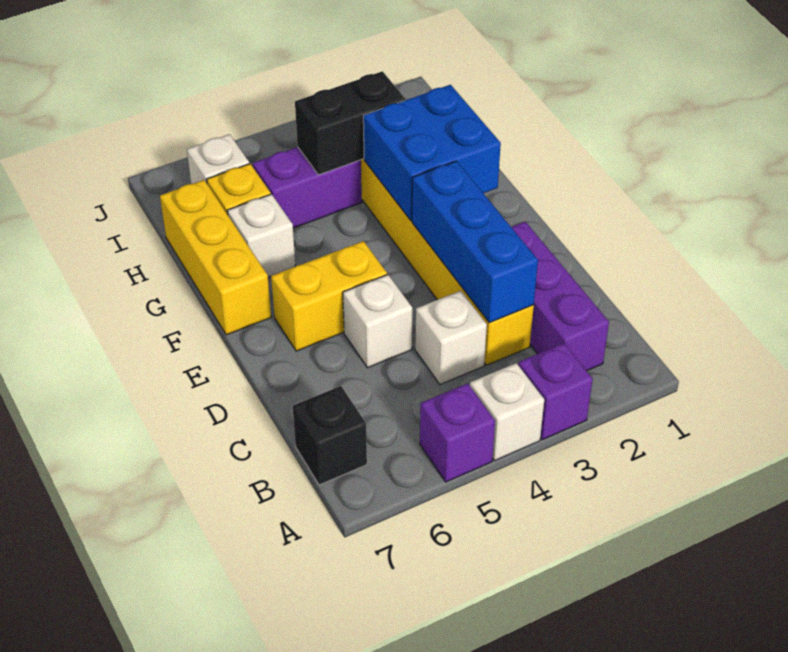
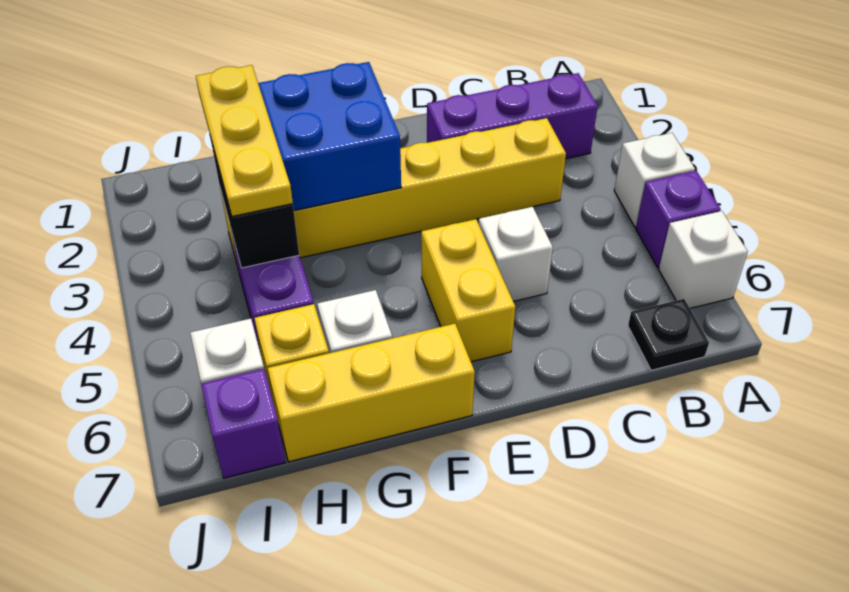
purple brick A3 level 1 -> purple brick I7 level 1
black brick B7 level 1 -> black plate B7 level 1
blue brick C3:E3 level 2 -> none
white brick C4 level 1 -> white brick A6 level 1
none -> yellow plate H2:H4 level 3

